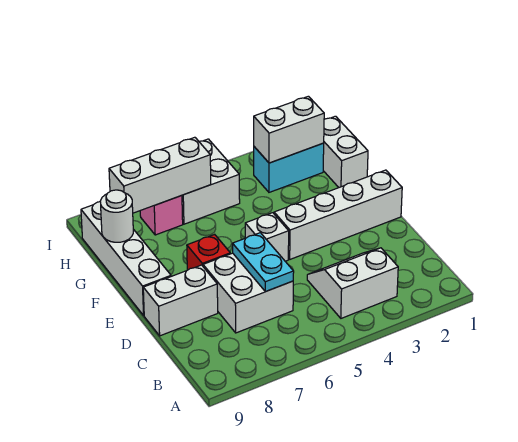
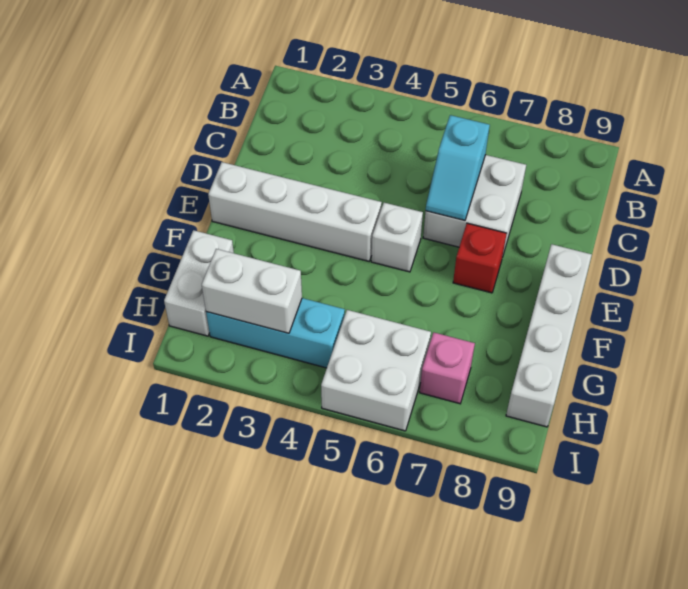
white slope B3:C4 level 1 top B -> none
cyan plate C6:D6 level 2 -> cyan slope C6:D6 level 2 top C
white brick D8:D9 level 1 -> none
white round brick G9 level 2 -> none
cyan brick H2:H3 level 1 -> cyan brick H2:H4 level 1
white brick H6:H8 level 2 -> none

